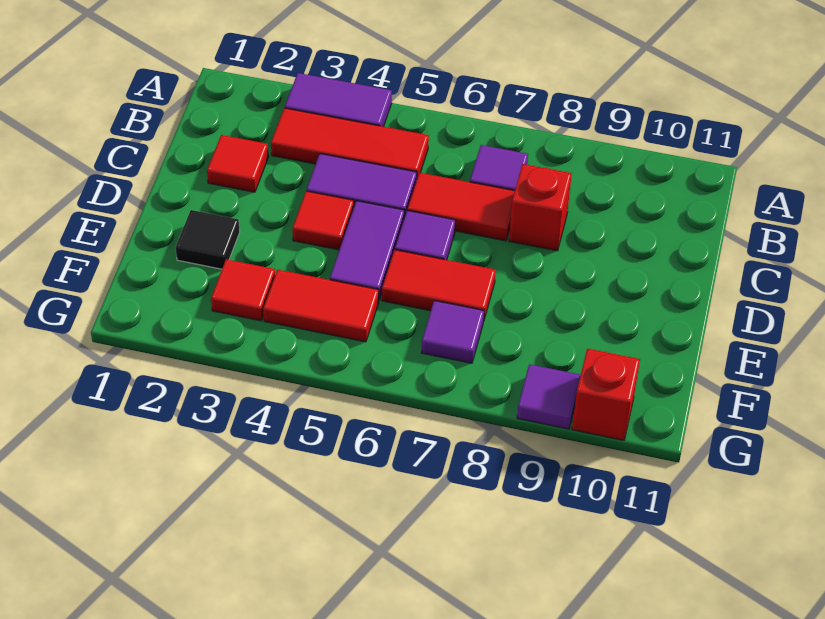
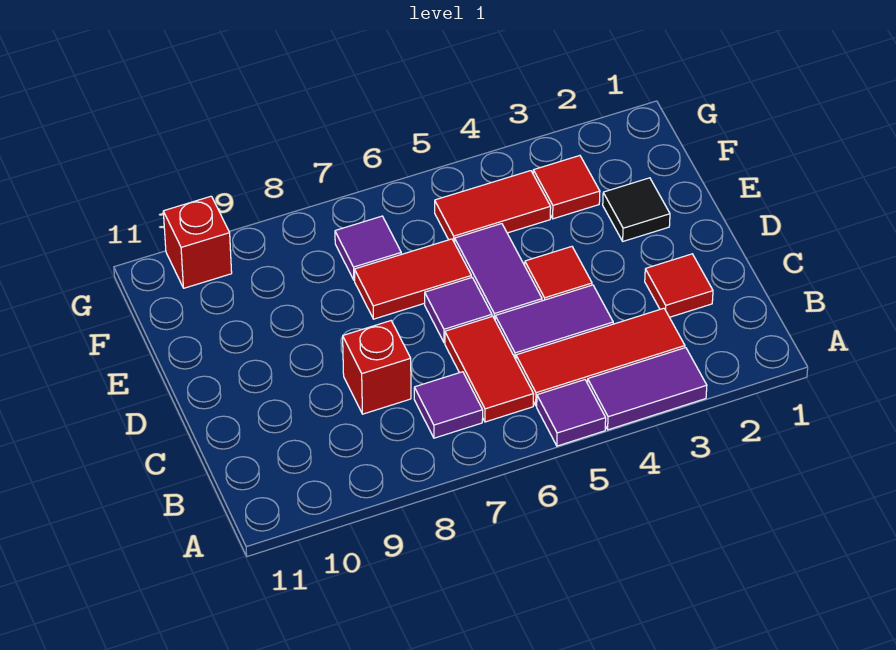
red tile C6:C7 level 1 -> red tile B6:C6 level 1
purple tile G9 level 1 -> purple tile A5 level 1

